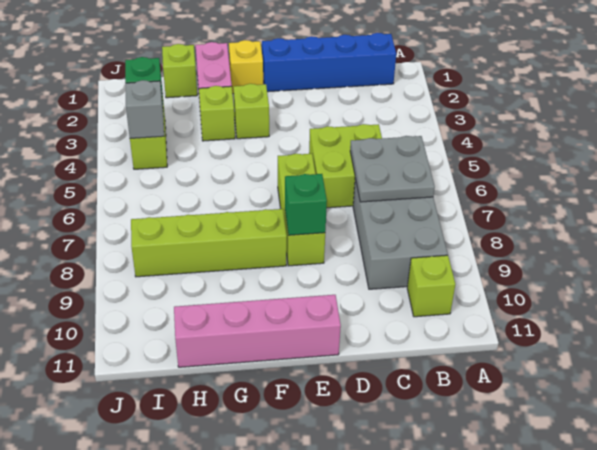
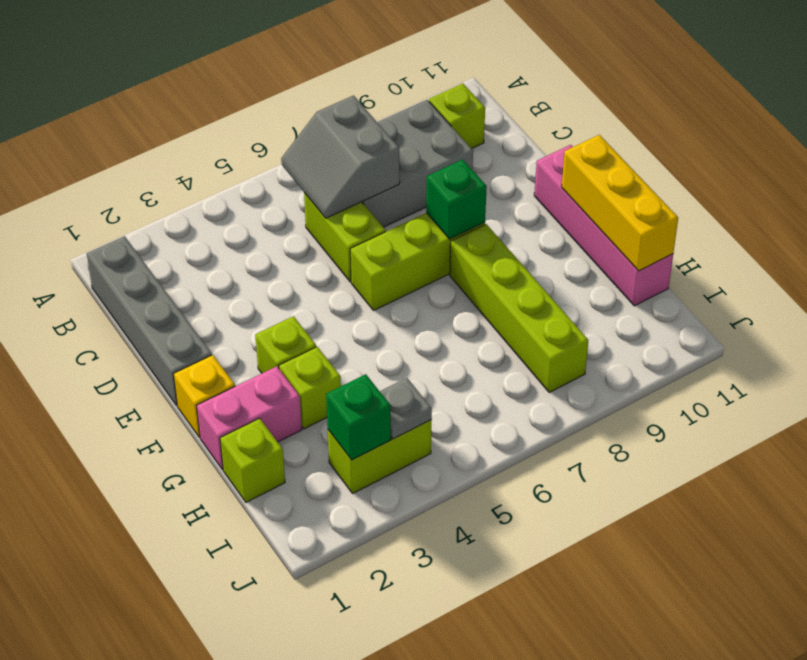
blue brick B1:E1 level 1 -> grey brick B1:E1 level 1
grey plate B6:C7 level 2 -> grey slope B6:C7 level 2 top 7
lime brick C5:D6 level 1 -> lime brick C6:D6 level 1
none -> yellow brick F11:H11 level 2
grey brick I4 level 2 -> grey plate I4 level 2

